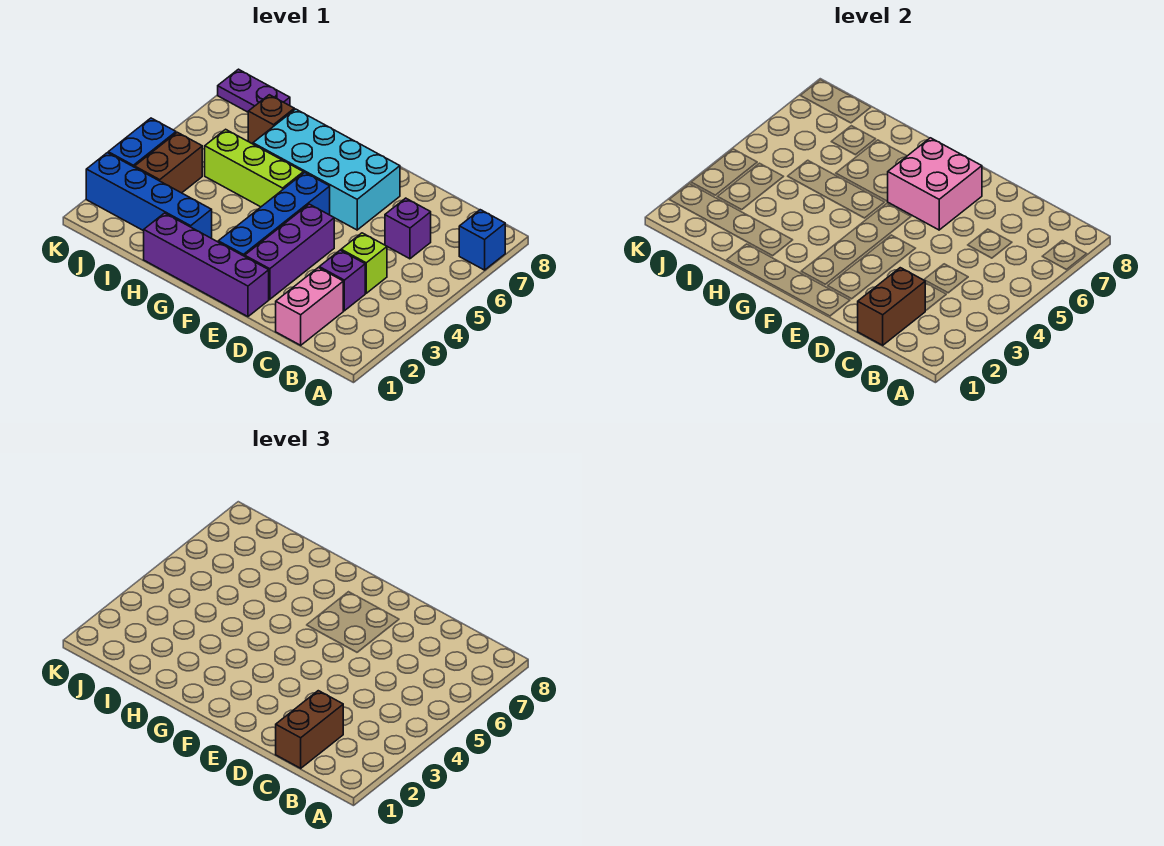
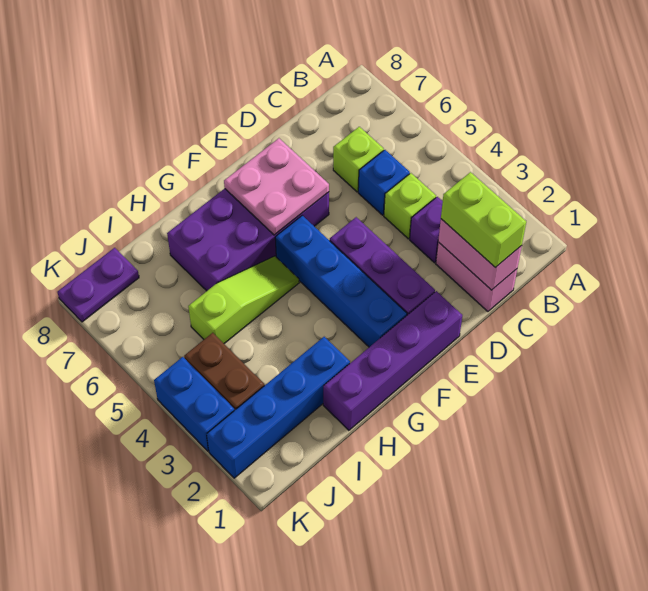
blue brick A7 level 1 -> blue brick C5 level 1
brown brick C1:C2 level 2 -> pink brick C1:C2 level 2
brown brick C1:C2 level 3 -> lime brick C1:C2 level 3
purple brick C6 level 1 -> lime brick C6 level 1
cyan brick E6:H7 level 1 -> purple brick E6:H7 level 1
pink brick E6:F7 level 2 -> pink plate E6:F7 level 2
lime brick G5:I5 level 1 -> lime slope G5:I5 level 1 top I
brown brick I7 level 1 -> none

